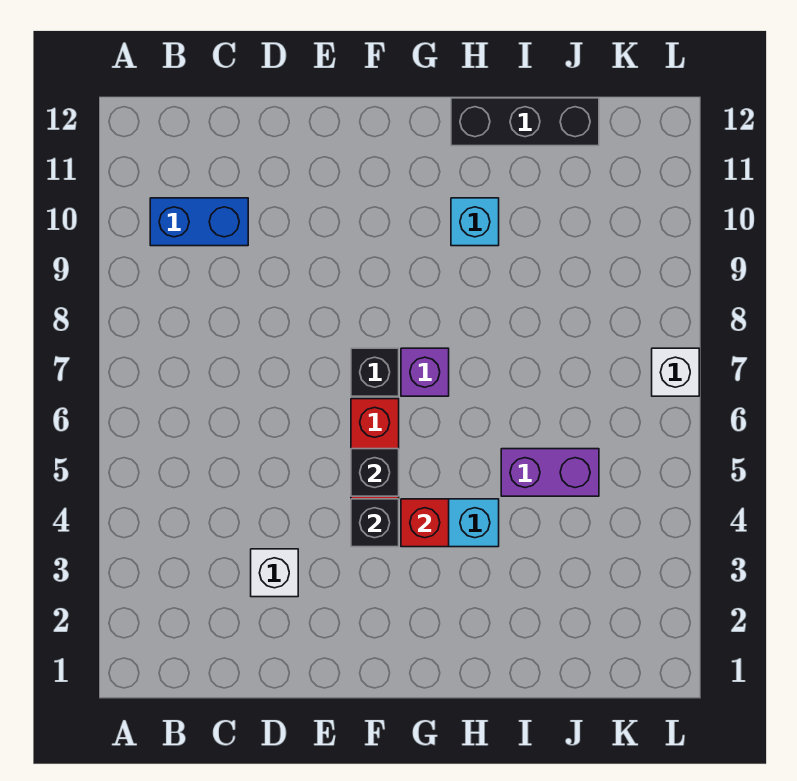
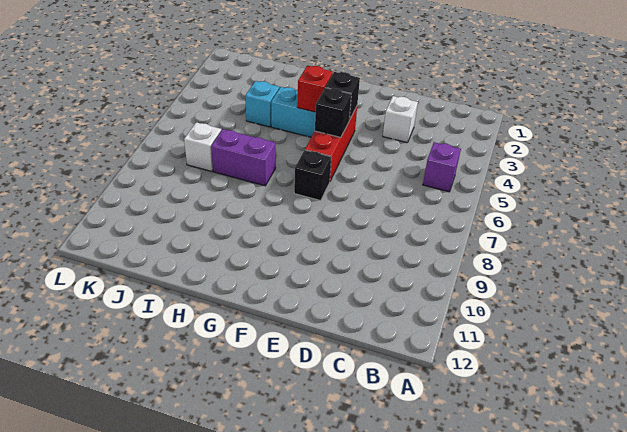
blue brick B10:C10 level 1 -> none
purple brick G7 level 1 -> purple brick B5 level 1
cyan brick H10 level 1 -> cyan brick I4 level 1
black brick H12:J12 level 1 -> none
purple brick I5:J5 level 1 -> purple brick H7:I7 level 1
white brick L7 level 1 -> white brick J7 level 1

